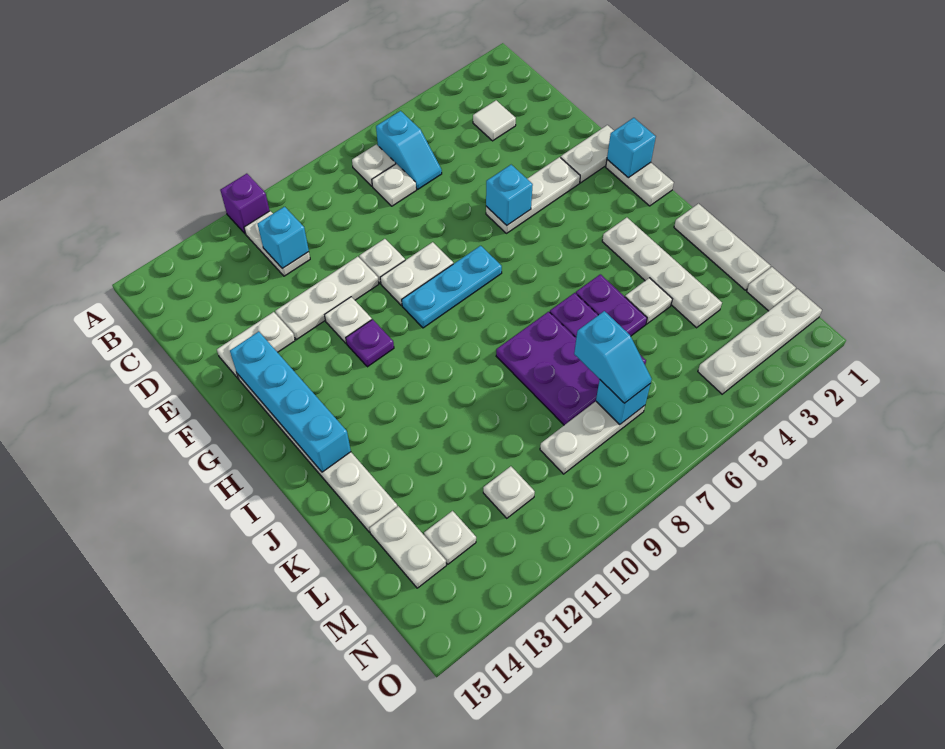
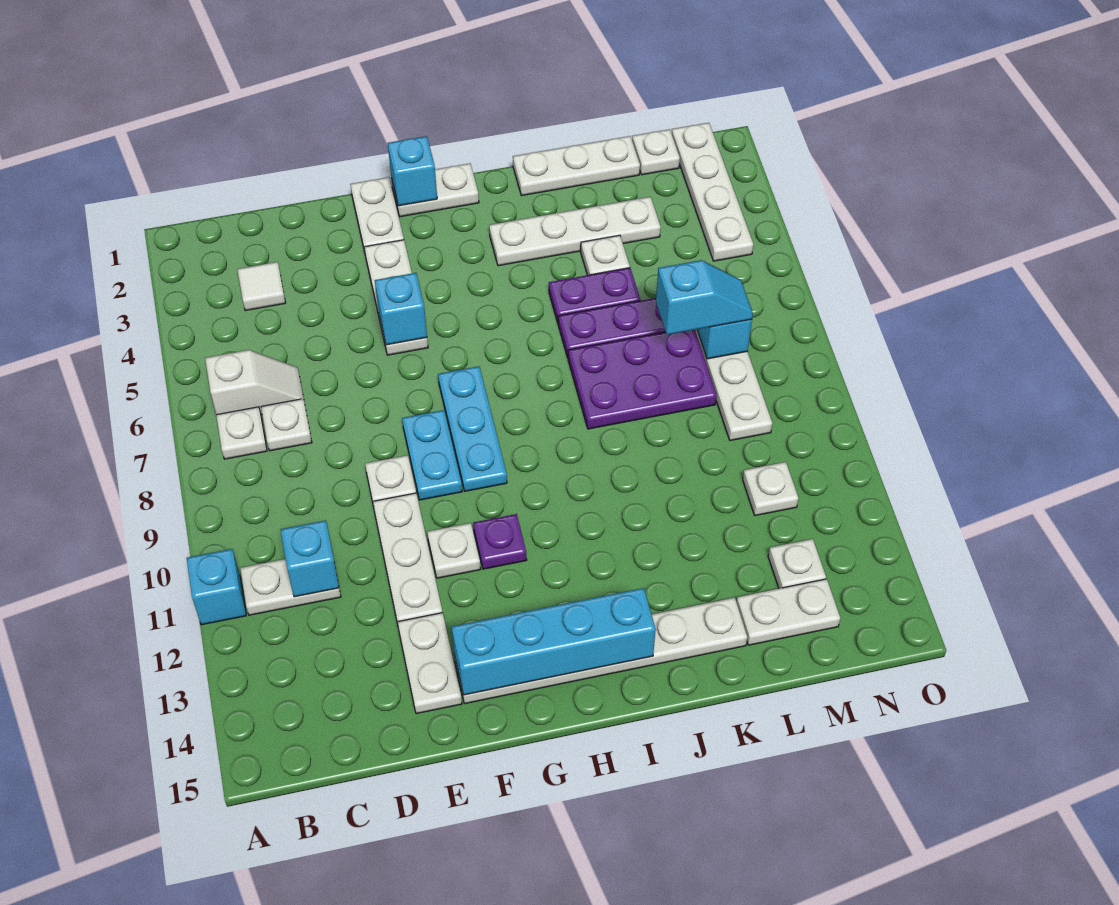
purple brick A11 level 1 -> cyan brick A11 level 1
cyan slope B6:C6 level 1 top B -> white slope B6:C6 level 1 top B
white plate F8:F9 level 1 -> cyan plate F8:F9 level 1

